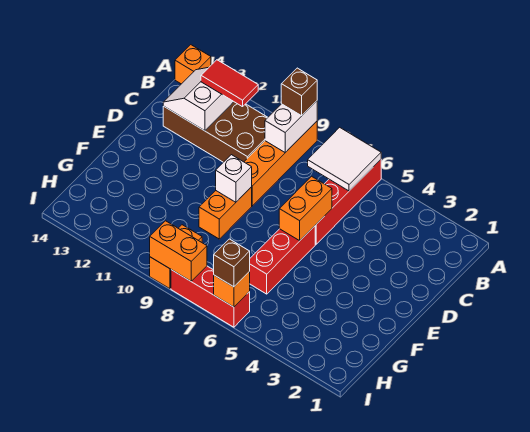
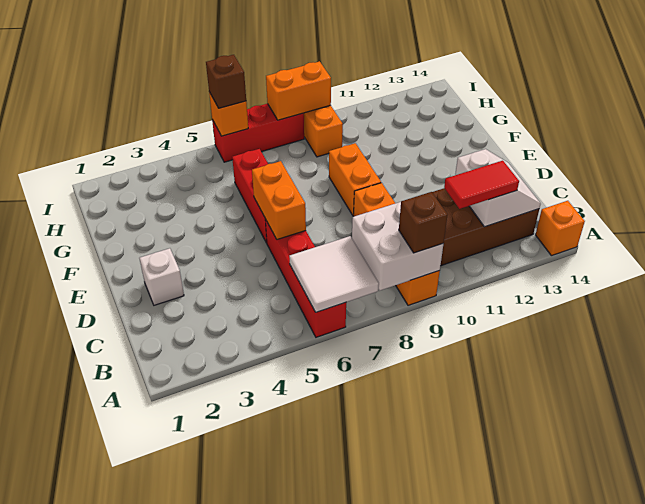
white brick A9:B9 level 2 -> white brick A8:B9 level 2
white brick E9 level 2 -> white brick D2 level 1

